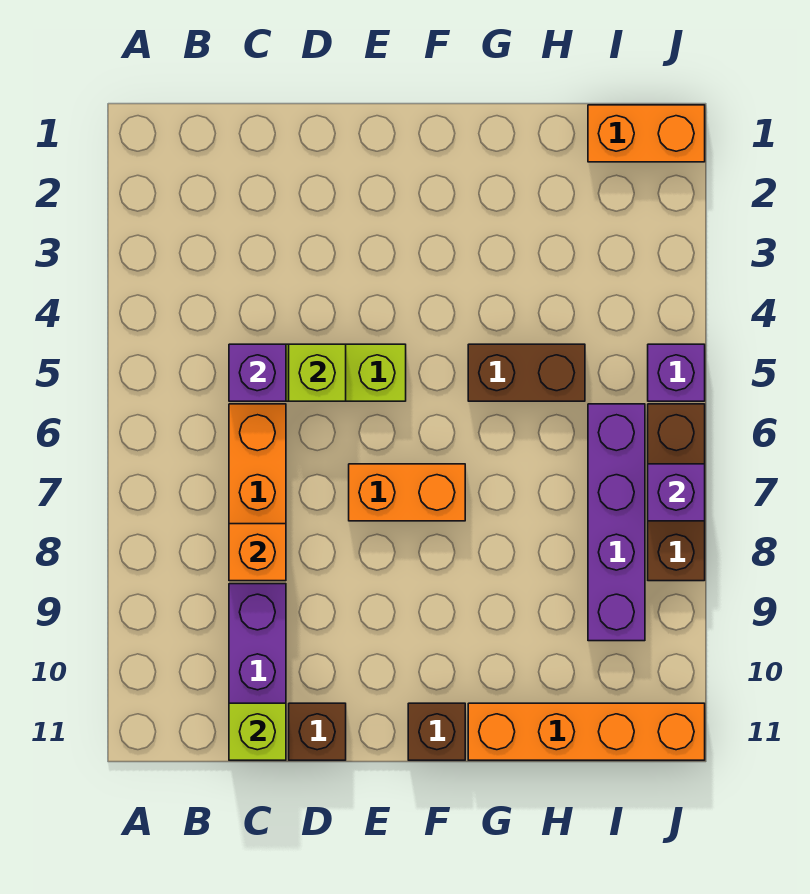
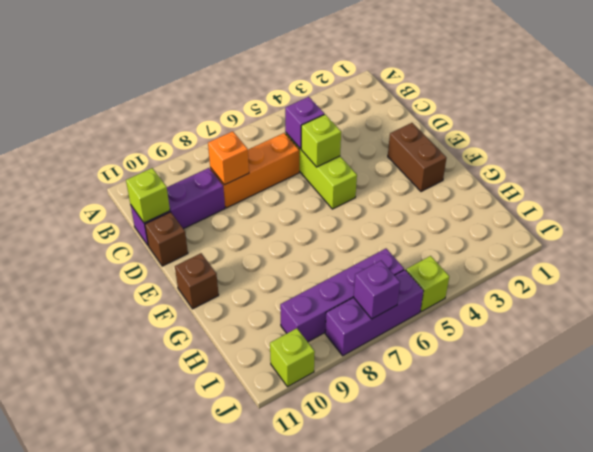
orange brick E7:F7 level 1 -> none
brown brick G5:H5 level 1 -> brown brick E2:F2 level 1
orange brick G11:J11 level 1 -> none
orange brick I1:J1 level 1 -> none
purple brick J5 level 1 -> lime brick J5 level 1
brown brick J6:J8 level 1 -> purple brick J6:J8 level 1
none -> lime brick J10 level 1

